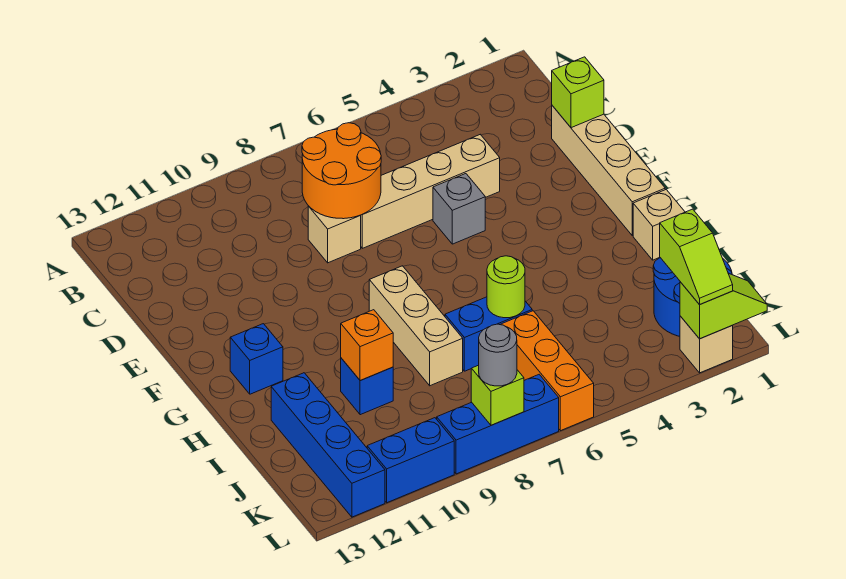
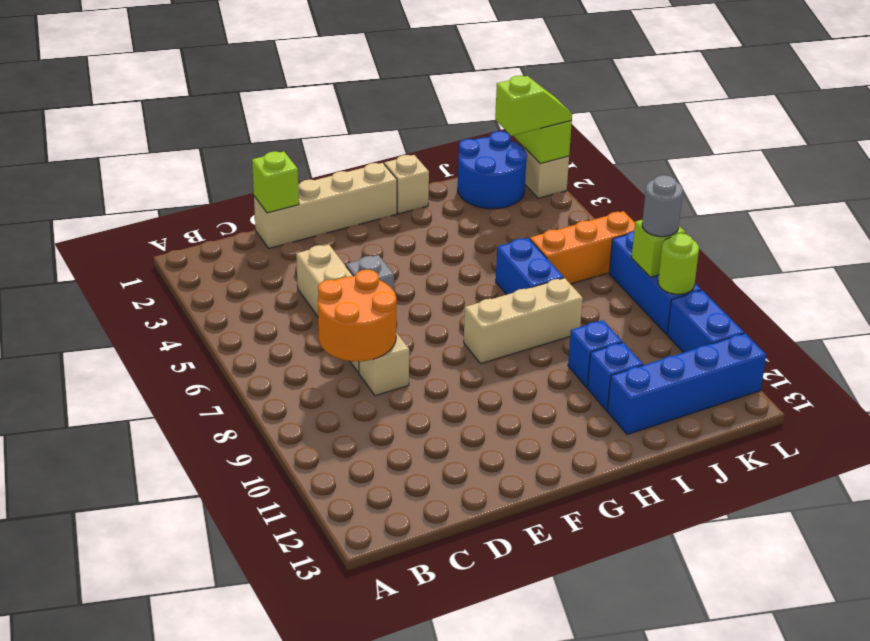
blue brick G12 level 1 -> blue brick I11 level 1
lime round brick I6 level 2 -> lime round brick L9 level 2
orange brick I10 level 2 -> none

